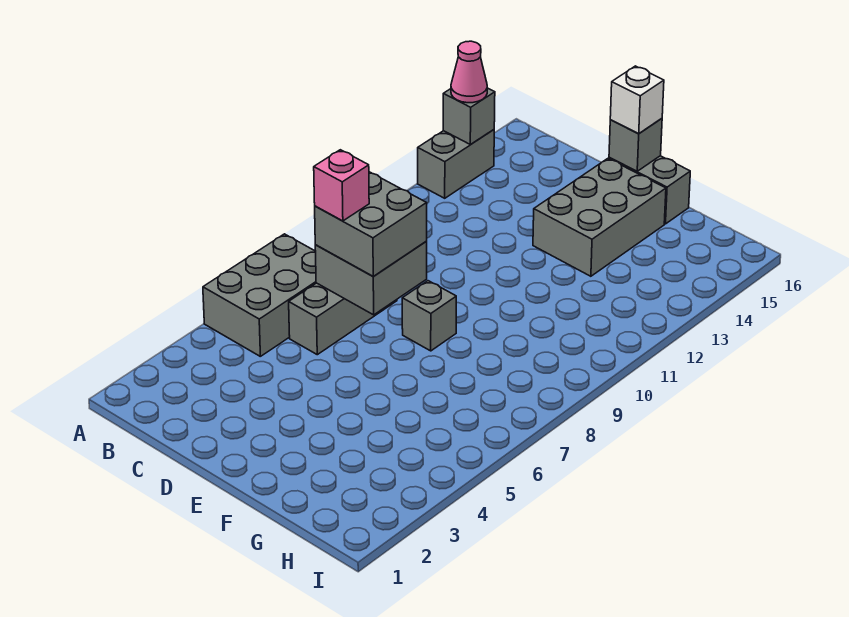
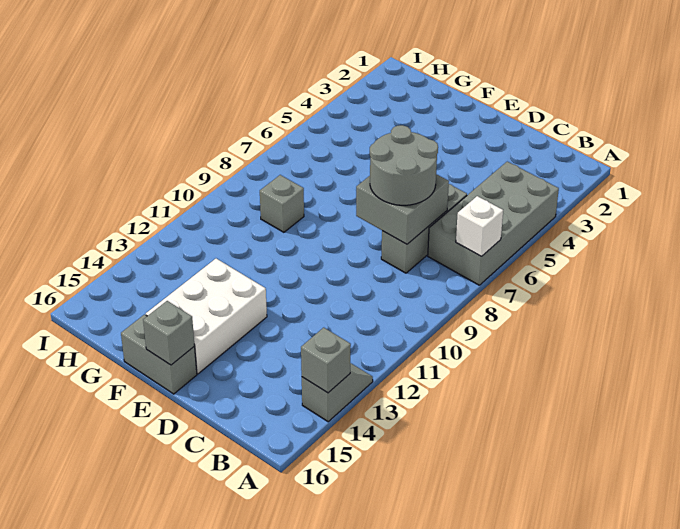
grey brick A5:B7 level 1 -> grey brick A4:B7 level 1
grey brick A13:A14 level 1 -> grey slope A13:A14 level 1 top 14
pink cone A14 level 3 -> none
grey brick C7:D8 level 3 -> grey round brick C7:D8 level 3
pink brick C7 level 4 -> none
grey brick E8 level 1 -> grey brick G9 level 1
grey brick E13:F15 level 1 -> white brick E13:F15 level 1
white brick E16 level 3 -> white brick A7 level 2

